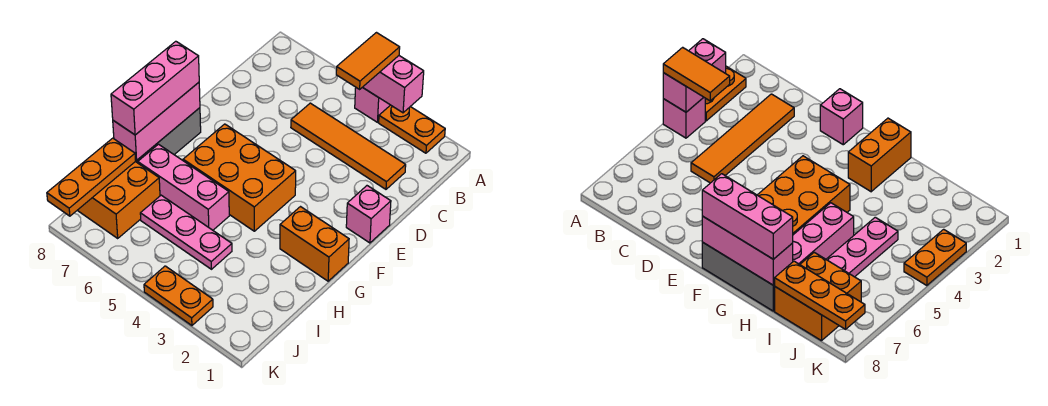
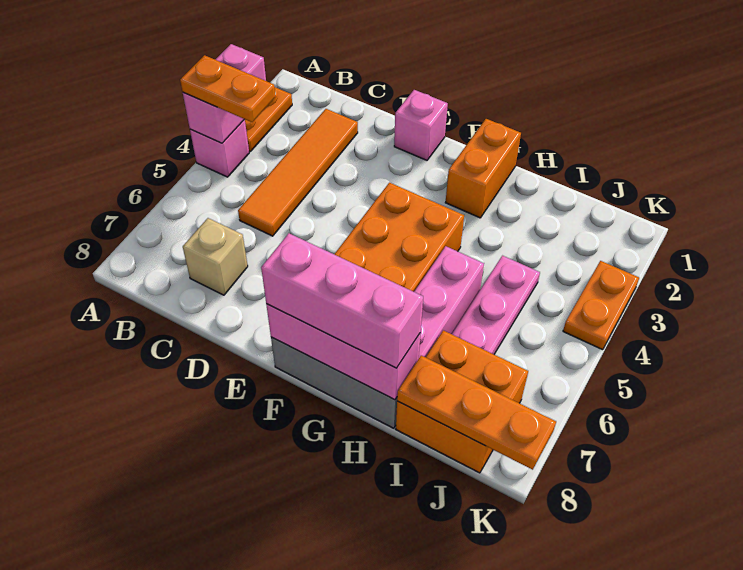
orange tile A4:B4 level 3 -> orange plate A4:B4 level 3
none -> tan brick C7 level 1

